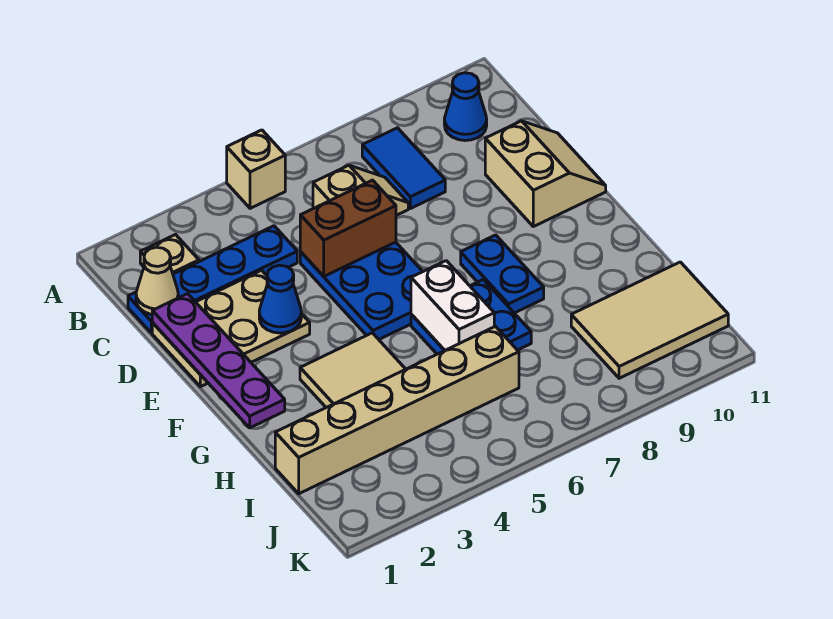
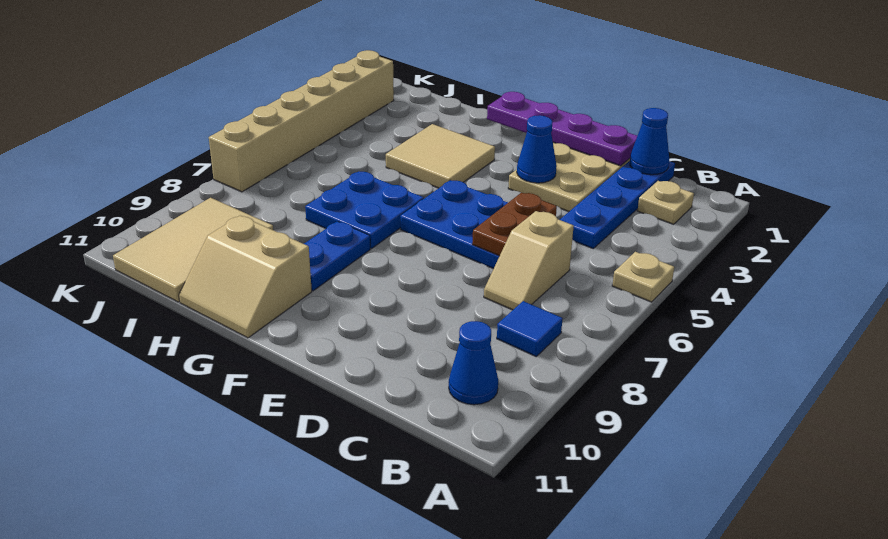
tan brick A5 level 1 -> tan plate A5 level 1
blue tile B8:C8 level 1 -> blue tile B8 level 1
tan cone C1 level 2 -> blue cone C1 level 2
brown brick D5:D6 level 2 -> brown plate D5:D6 level 2
tan slope D10:E11 level 1 top 10 -> tan slope G10:H11 level 1 top 10
blue plate F8:G8 level 1 -> blue plate G8:G9 level 1
white brick G6:H6 level 2 -> none
tan brick I1:I6 level 1 -> tan brick K2:K7 level 1

